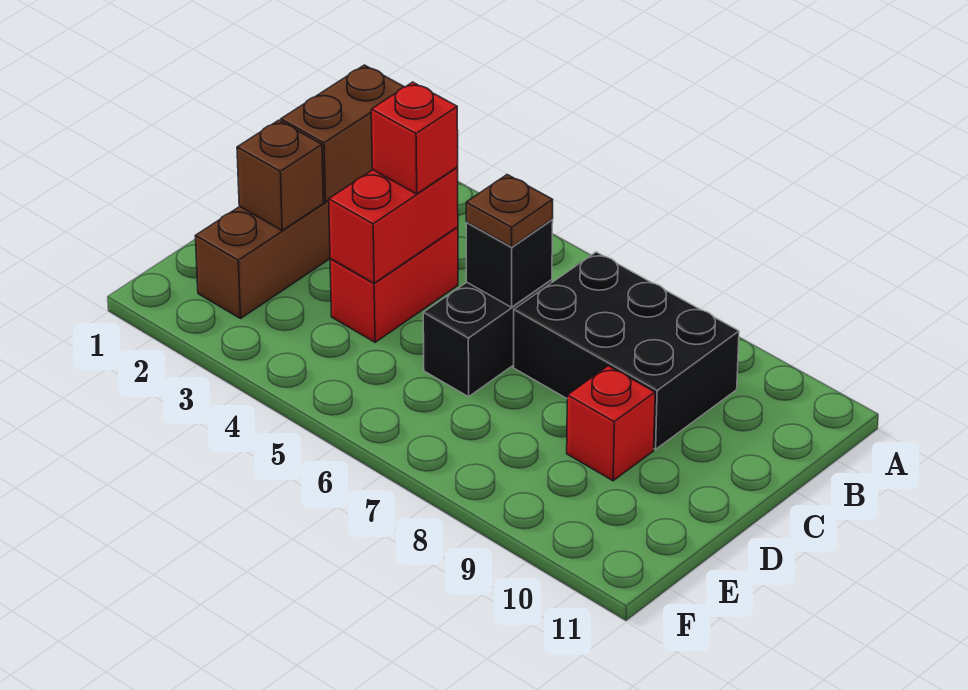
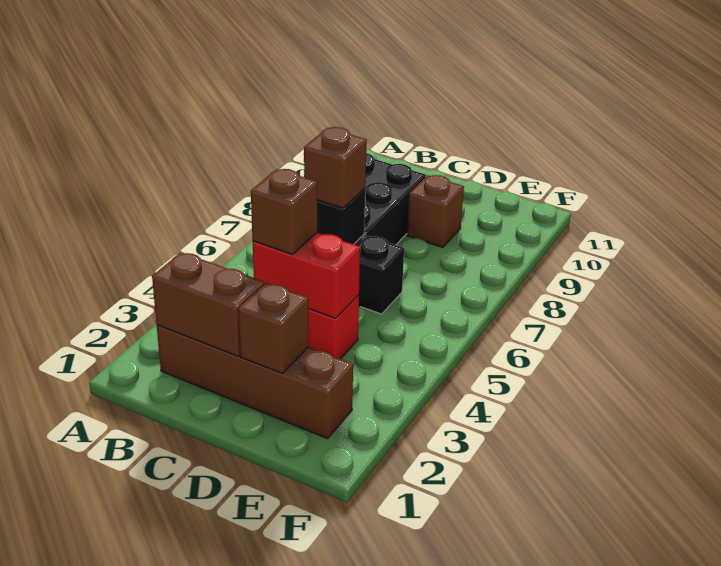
red brick C4 level 3 -> brown brick C4 level 3
brown plate C6 level 3 -> brown brick C6 level 3
red brick D9 level 1 -> brown brick D9 level 1

